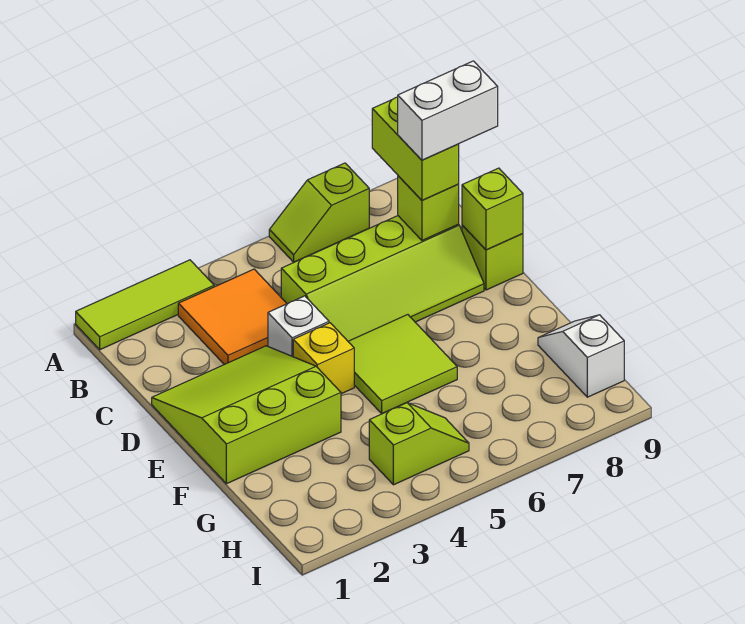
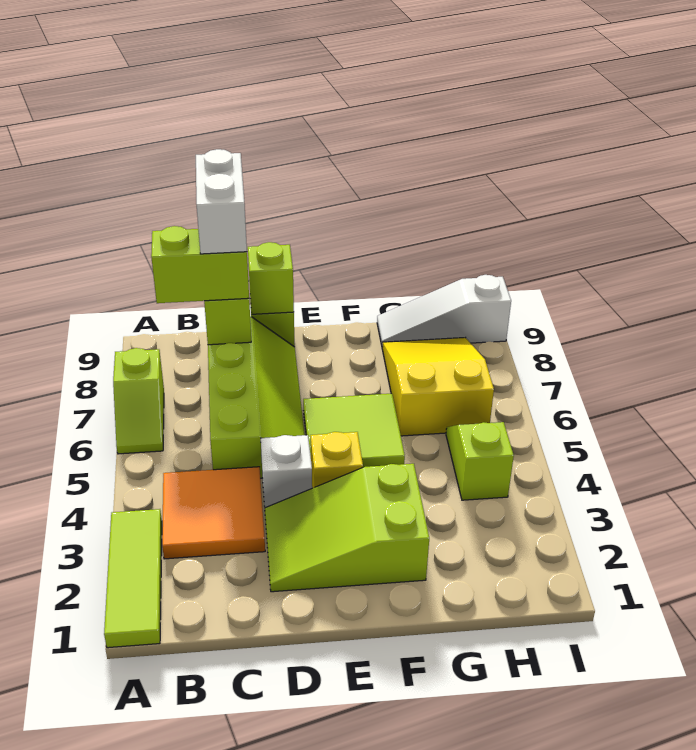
lime slope D1:F3 level 1 top F -> lime slope D2:F3 level 1 top F
none -> yellow slope G6:H8 level 1 top 6
white slope G9:H9 level 1 top H -> white slope G9:I9 level 1 top I

